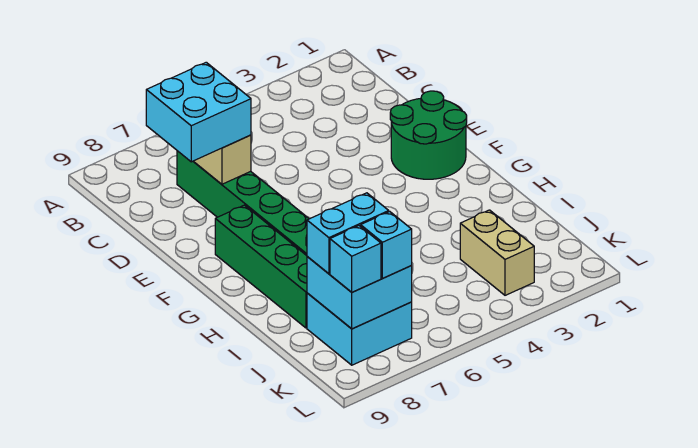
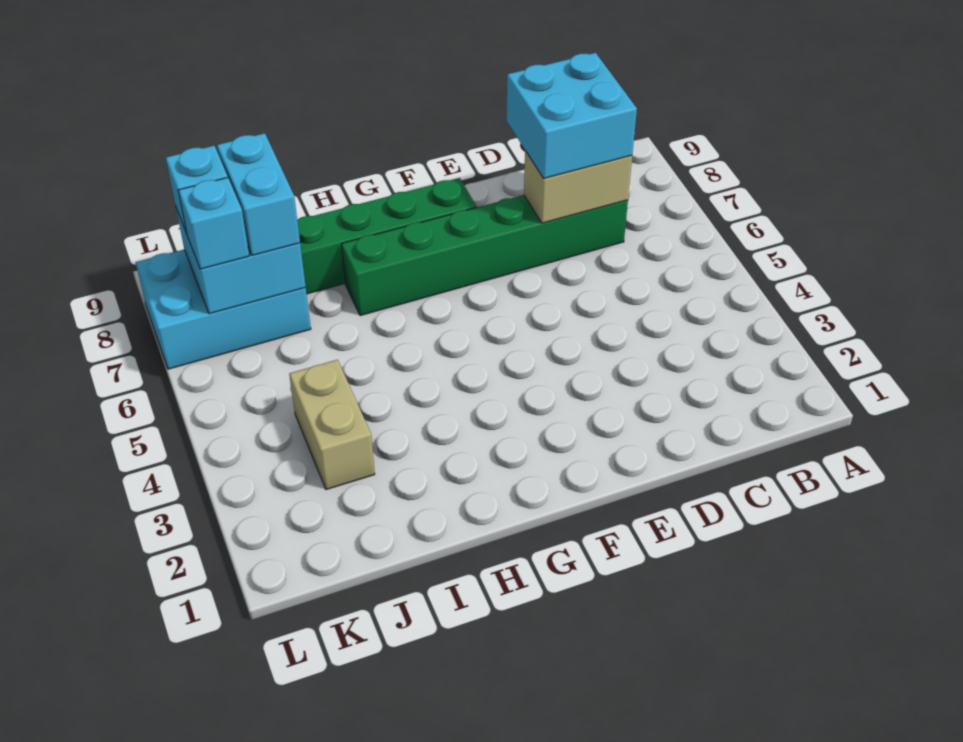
green round brick E1:F2 level 1 -> none
tan brick J3:K3 level 1 -> tan brick J3:J4 level 1
cyan brick J7:K8 level 1 -> cyan brick J7:L8 level 1

